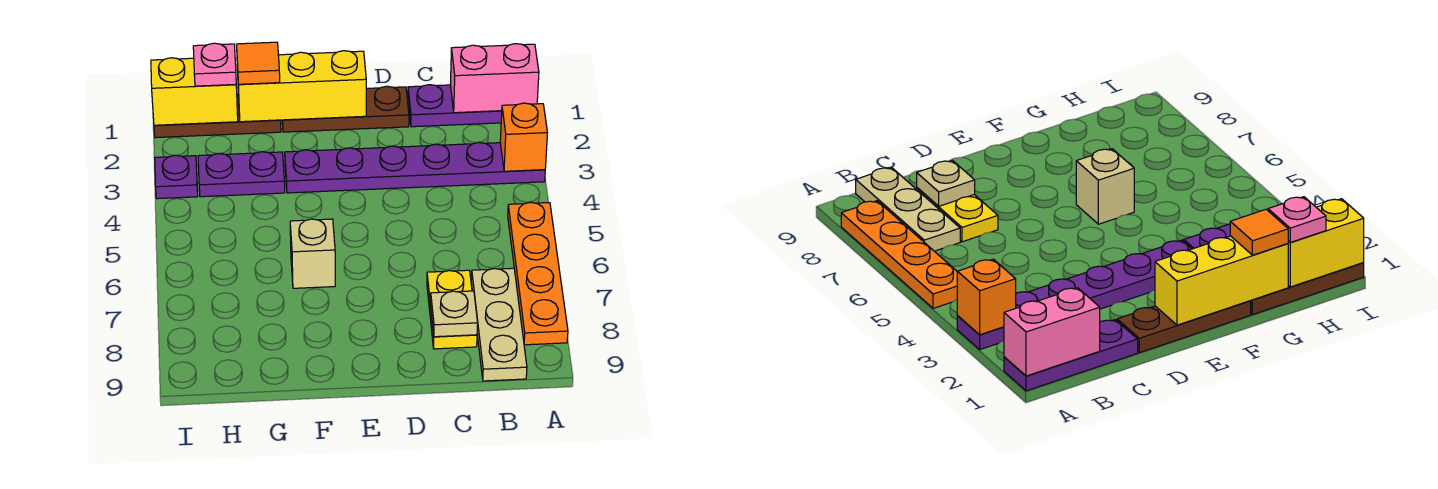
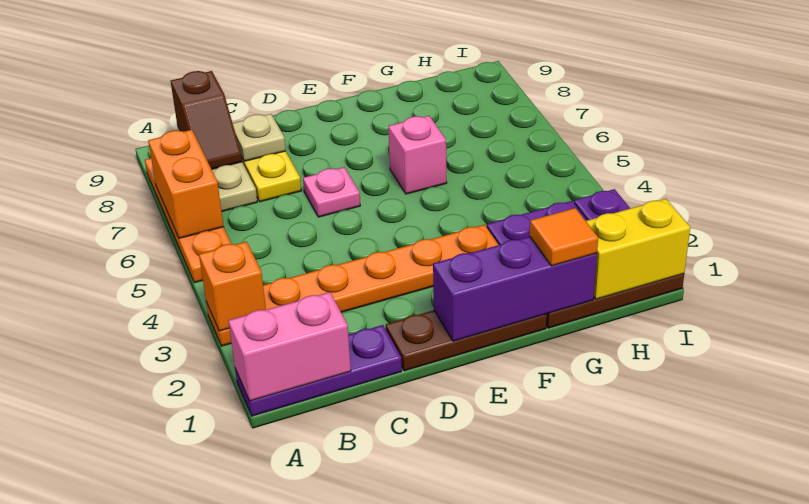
purple plate A3:F3 level 1 -> orange plate A3:F3 level 1
none -> orange brick A6:A7 level 2
none -> brown slope B8:B9 level 2 top 9
yellow brick E1:G1 level 2 -> purple brick E1:G1 level 2
tan brick F6 level 1 -> pink brick F6 level 1
pink plate H1 level 3 -> pink plate D6 level 1

